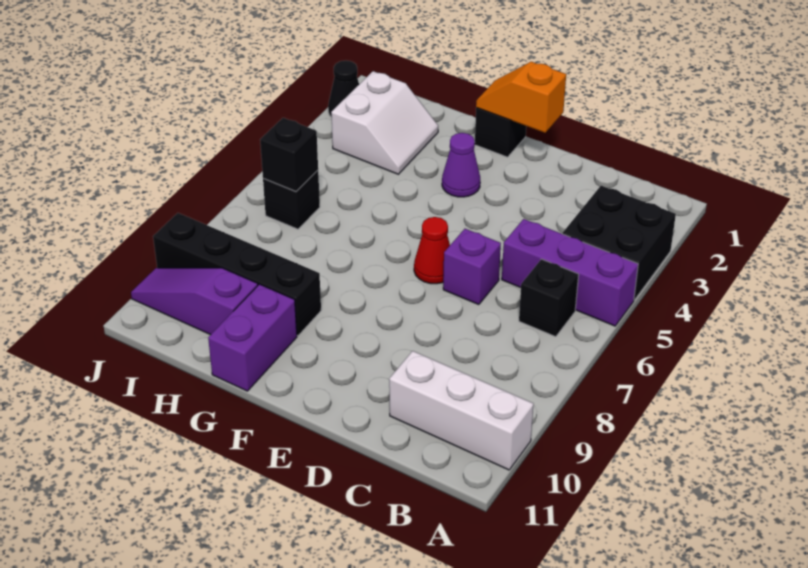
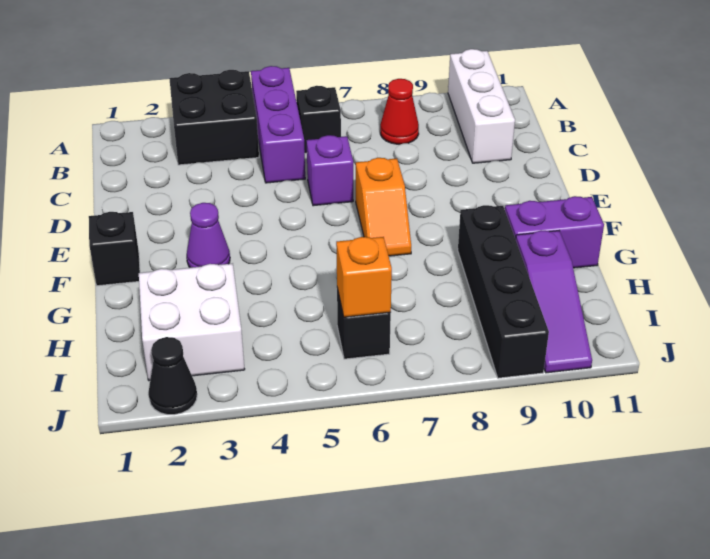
orange slope E1:F1 level 2 top E -> orange slope E7:F7 level 1 top E
red cone E6 level 1 -> red cone B8 level 1
white slope H2:I3 level 1 top I -> white brick H2:I3 level 1
black brick I6 level 2 -> orange brick I6 level 2

